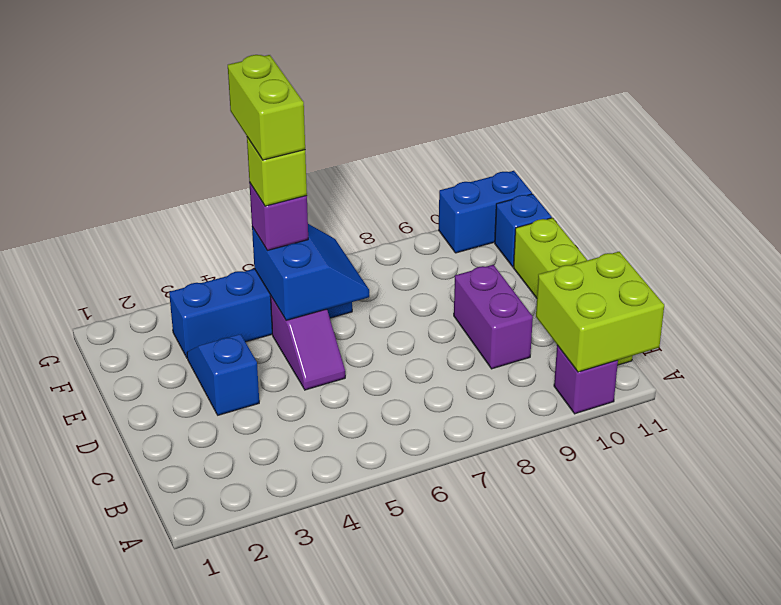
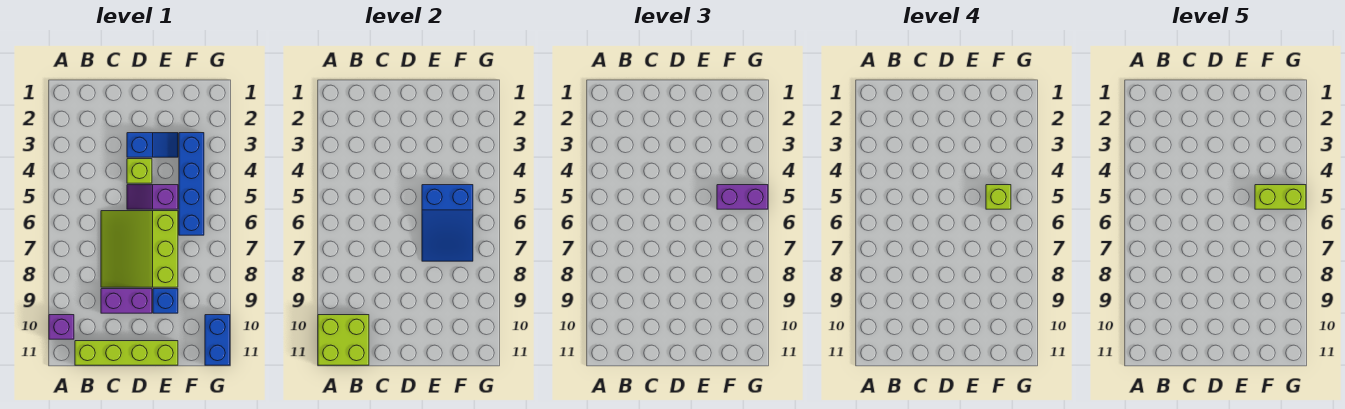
none -> lime slope C6:E8 level 1 top E
none -> lime brick D4 level 1
blue slope E5:F6 level 2 top 5 -> blue slope E5:F7 level 2 top 5
purple brick F5 level 3 -> purple brick F5:G5 level 3
blue brick F11 level 1 -> blue brick E9 level 1

